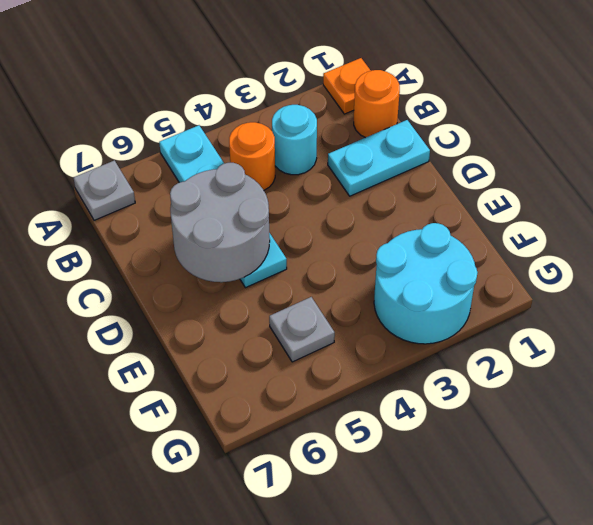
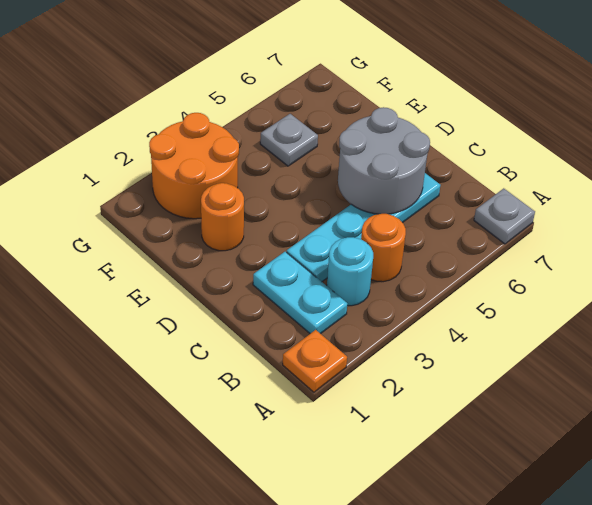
cyan plate A5:D5 level 1 -> cyan plate C3:C6 level 1
orange round brick B1 level 1 -> orange round brick E2 level 1
cyan plate C1:C2 level 1 -> cyan plate B2:C2 level 1
cyan round brick F2:G3 level 1 -> orange round brick F2:G3 level 1

